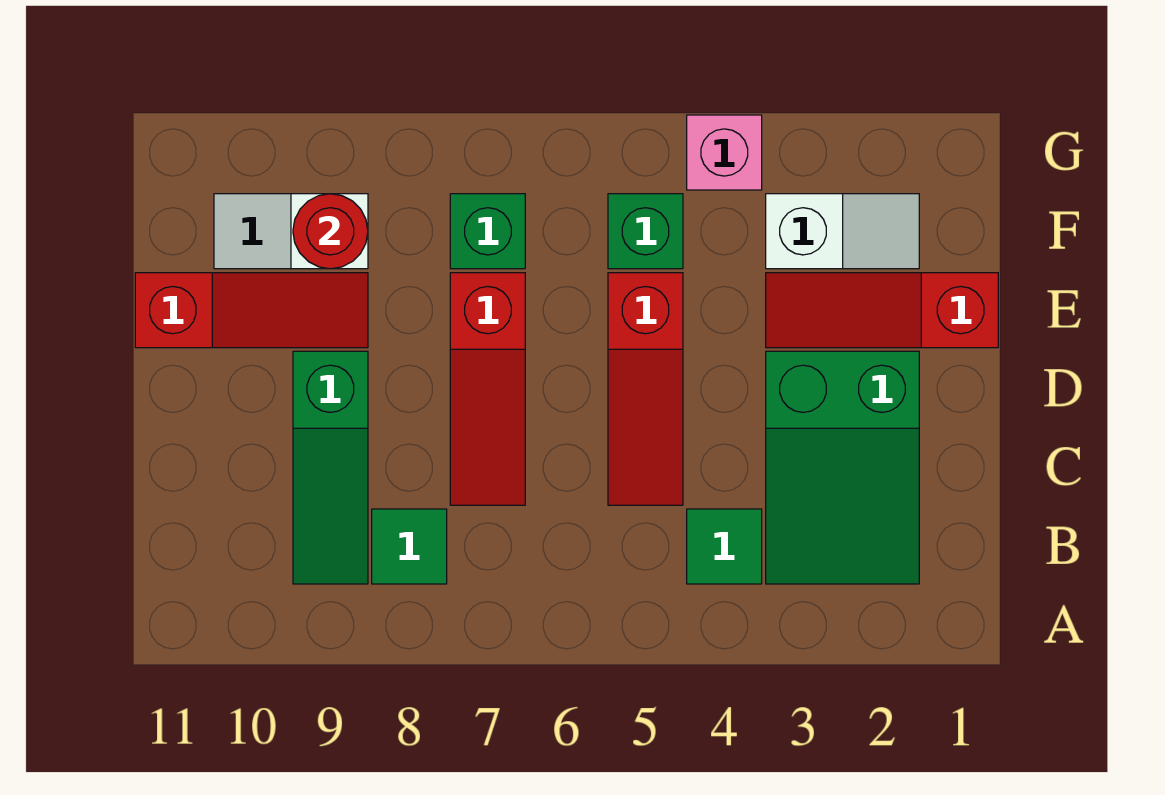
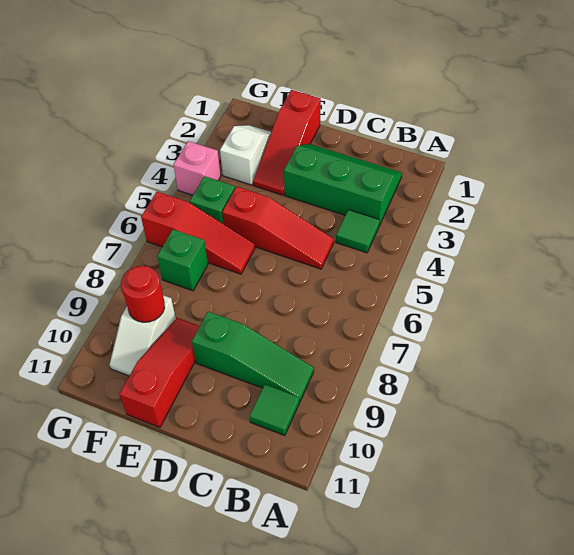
green slope B2:D3 level 1 top D -> green slope B2:D3 level 1 top 3
green tile B8 level 1 -> green tile B10 level 1
red slope C7:E7 level 1 top E -> red slope E6:G6 level 1 top G

